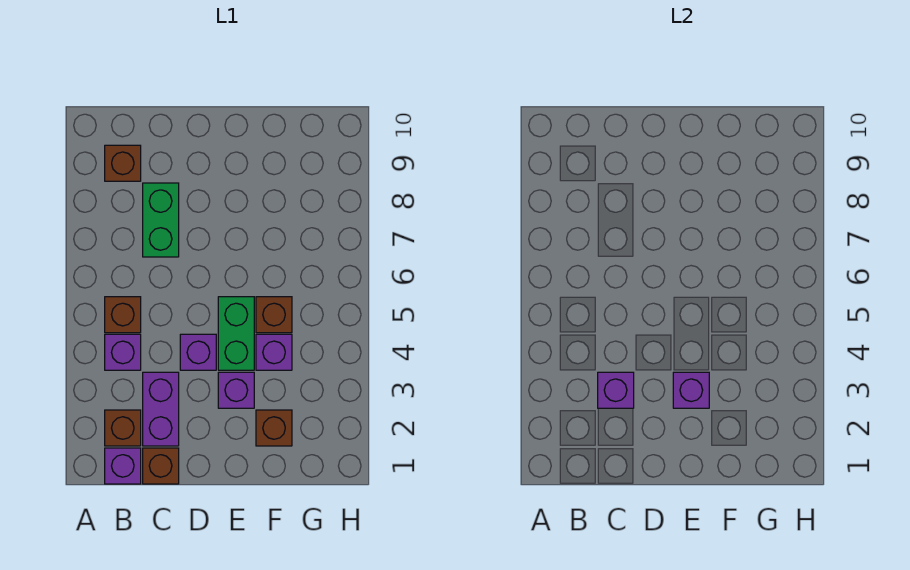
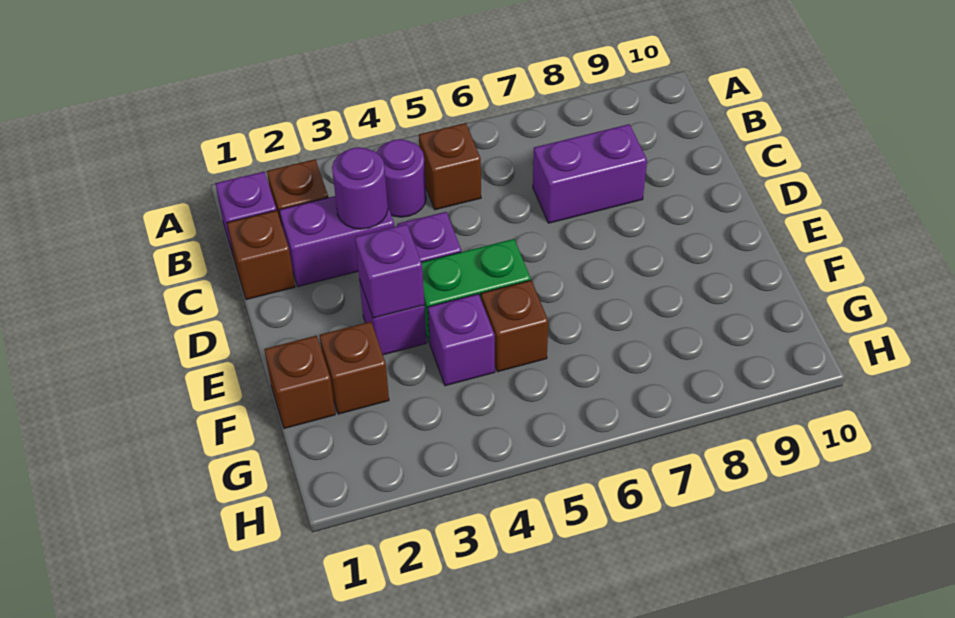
purple brick B4 level 1 -> purple round brick B4 level 1
brown brick B9 level 1 -> brown brick F1 level 1
purple brick C3 level 2 -> purple round brick C3 level 2
green brick C7:C8 level 1 -> purple brick C7:C8 level 1

